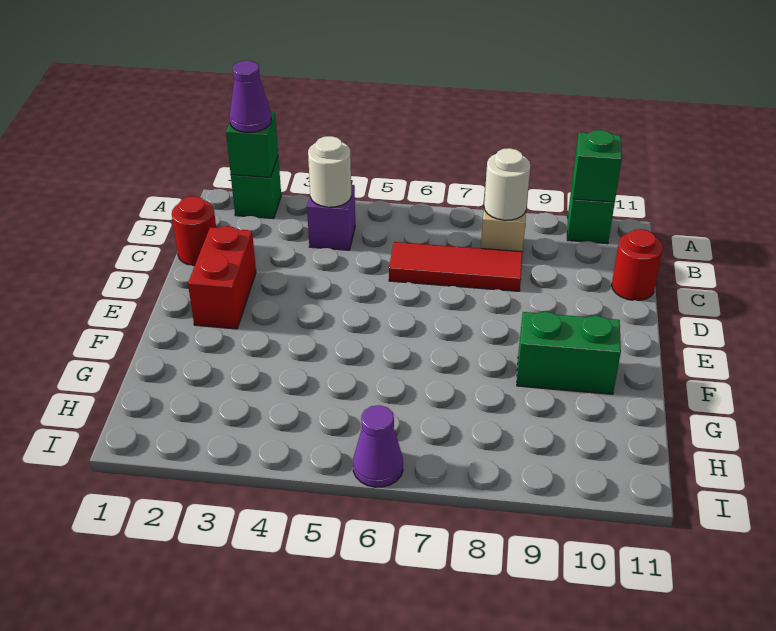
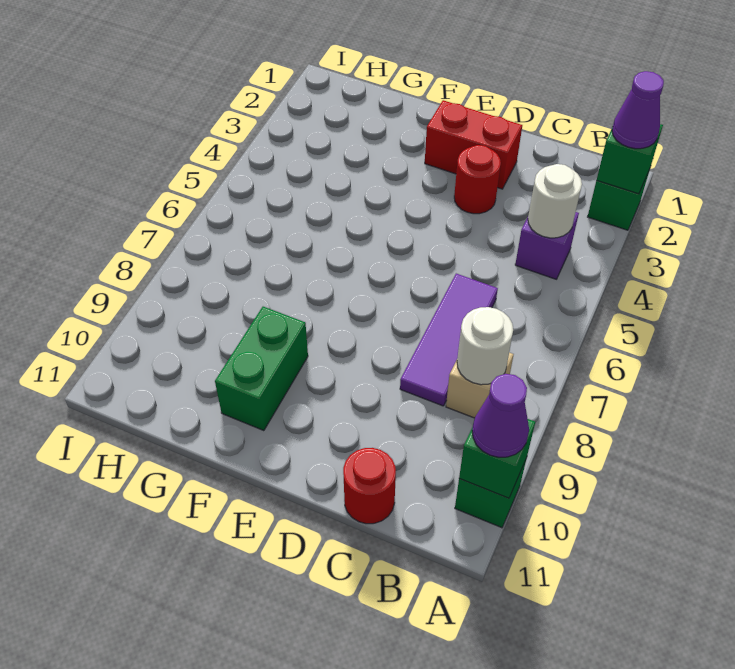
red round brick C1 level 1 -> red round brick D3 level 1
red tile C6:C8 level 1 -> purple tile C6:C8 level 1
purple cone I6 level 1 -> purple cone A10 level 3

